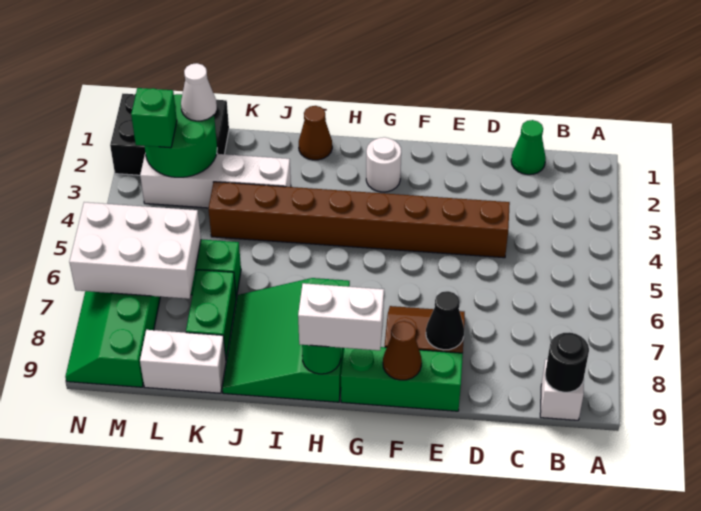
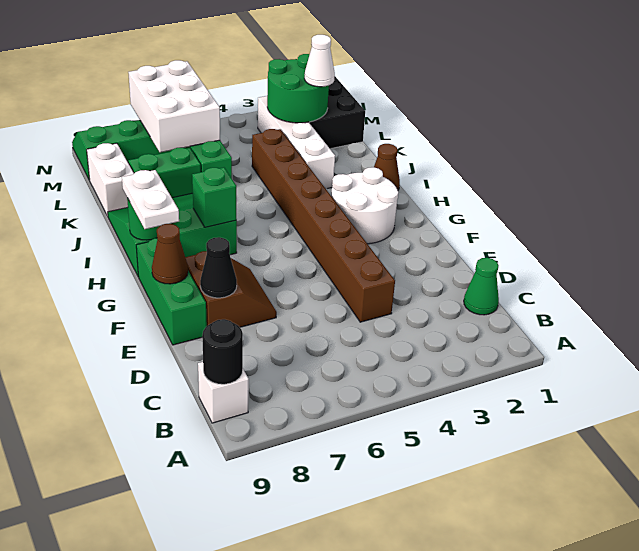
white round brick G2 level 1 -> white round brick G2:H3 level 1
white brick G9:H9 level 3 -> white plate G9:H9 level 3
green brick M3 level 3 -> green brick H7 level 2

